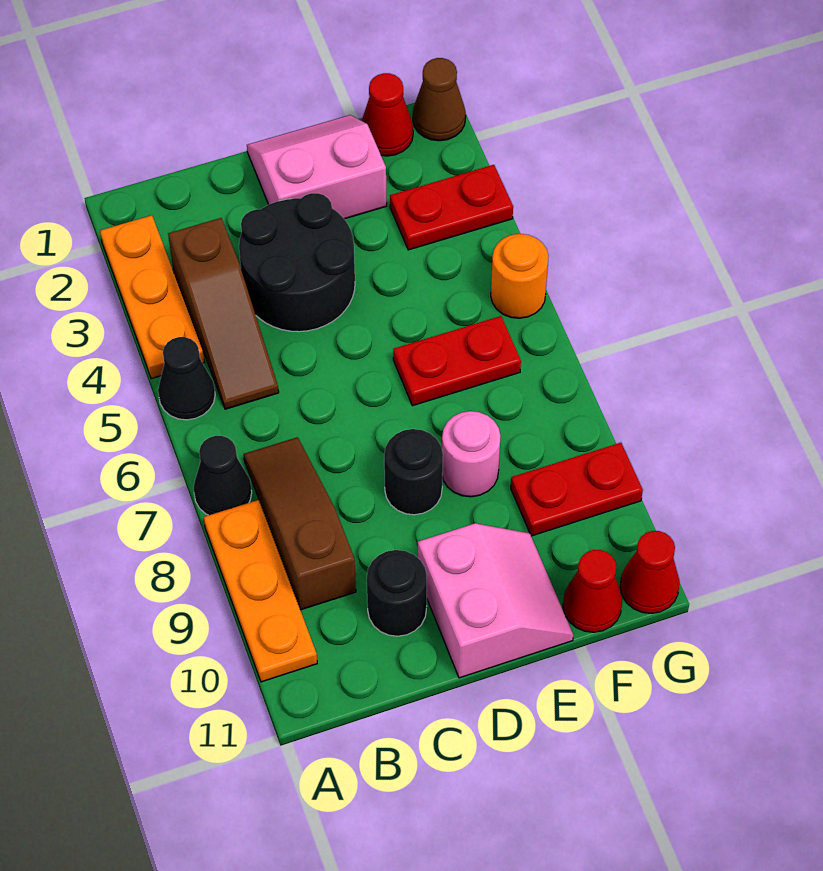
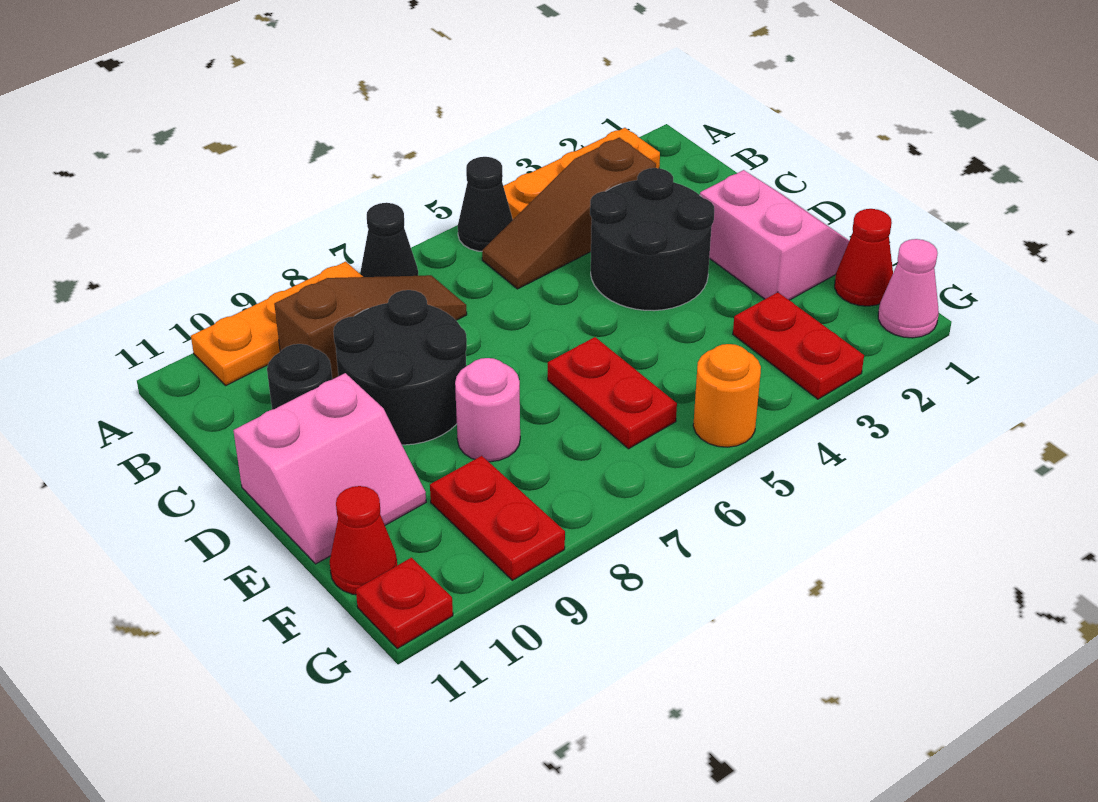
black round brick D8 level 1 -> black round brick C8:D9 level 1
brown cone G1 level 1 -> pink cone G1 level 1
red cone G11 level 1 -> red plate G11 level 1

